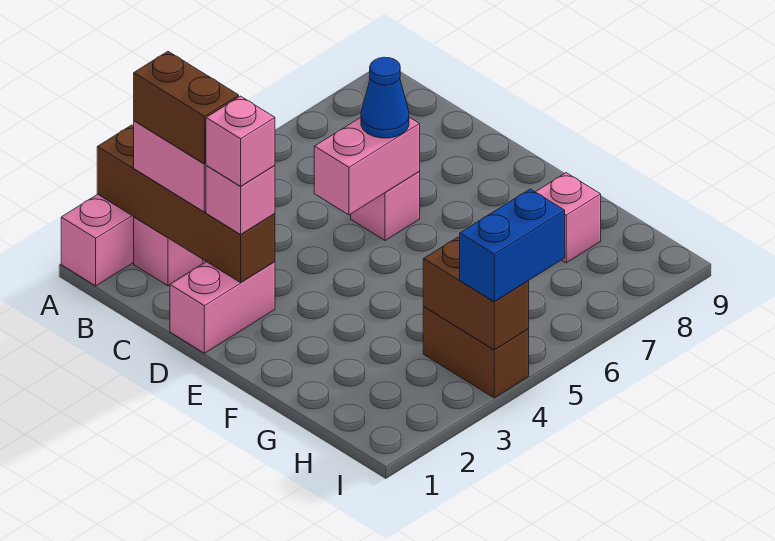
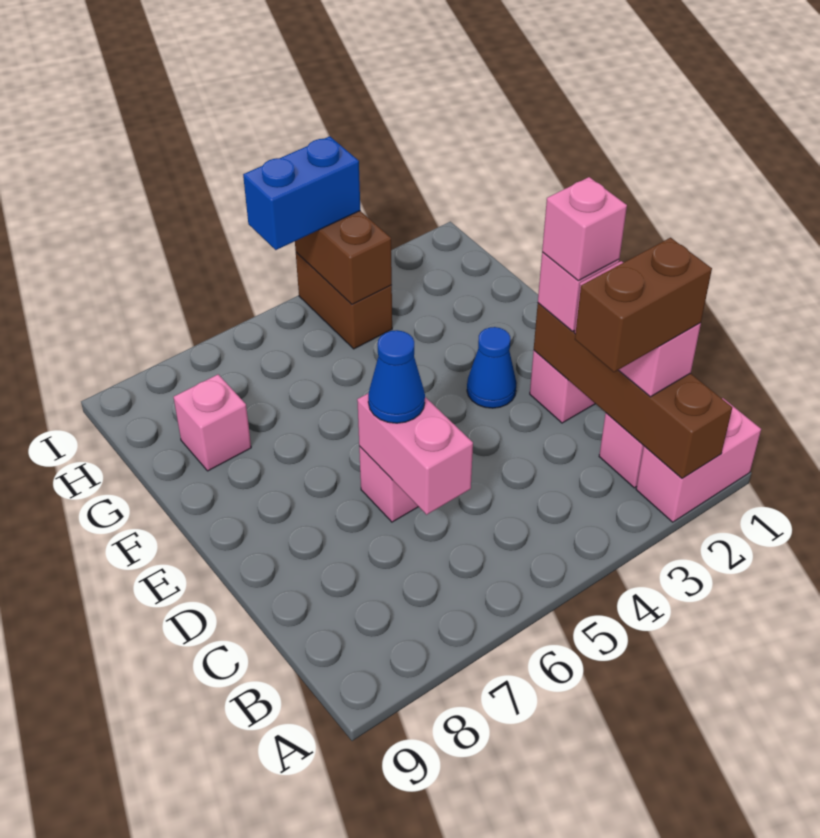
brown brick B2:C2 level 4 -> brown brick B2:B3 level 4
pink brick D5:D6 level 2 -> pink brick C6:D6 level 2
none -> blue cone E3 level 1

